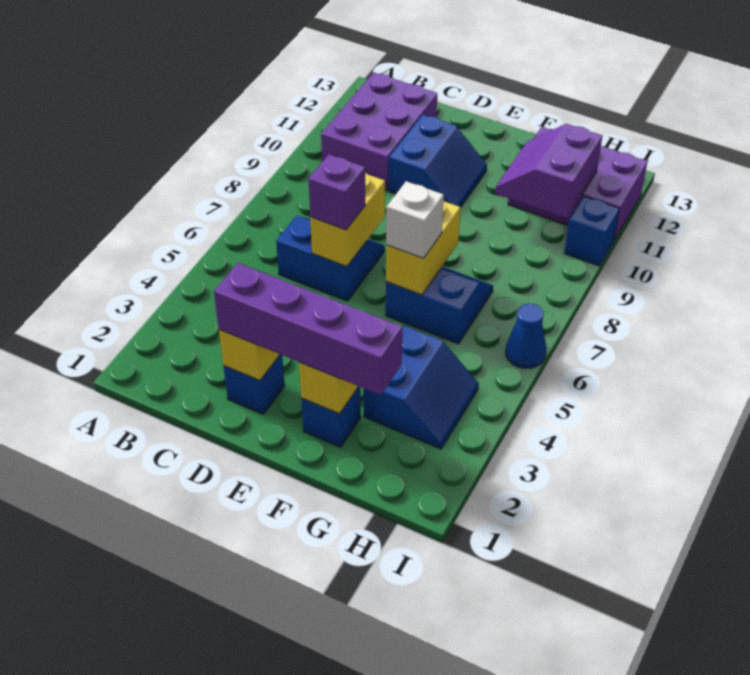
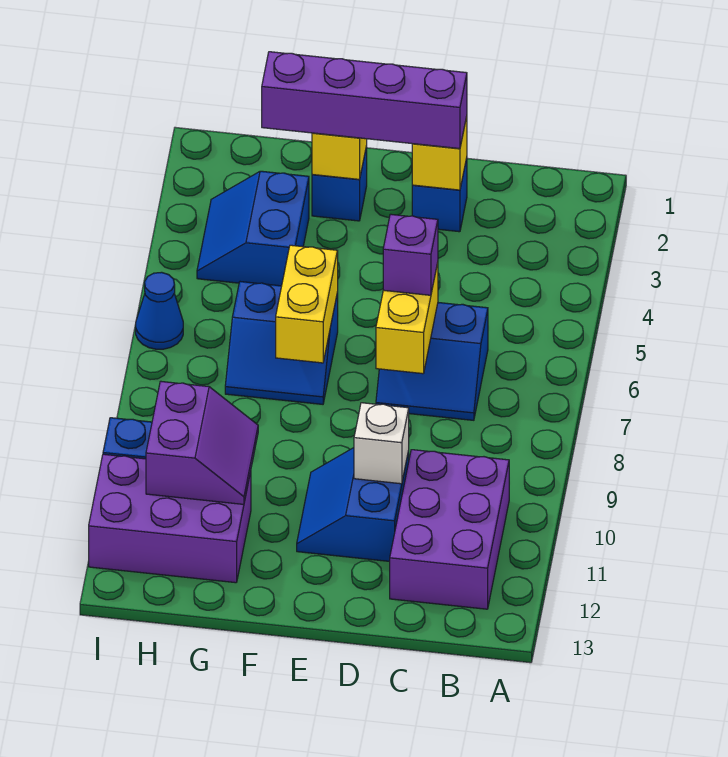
white brick F6 level 3 -> white brick D10 level 2

